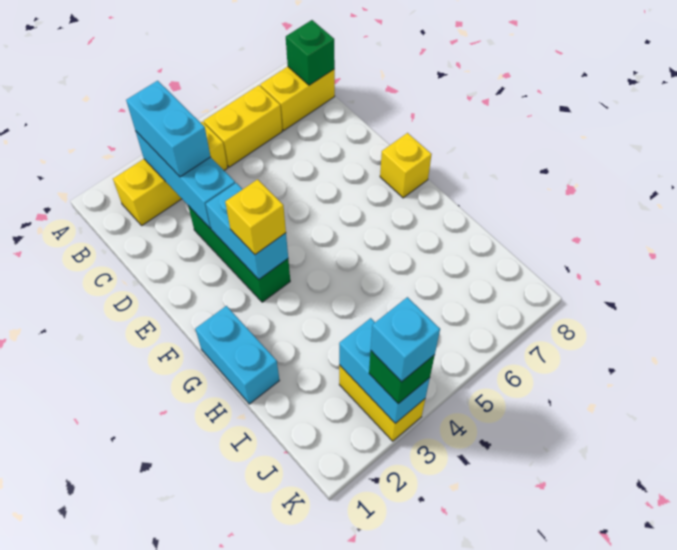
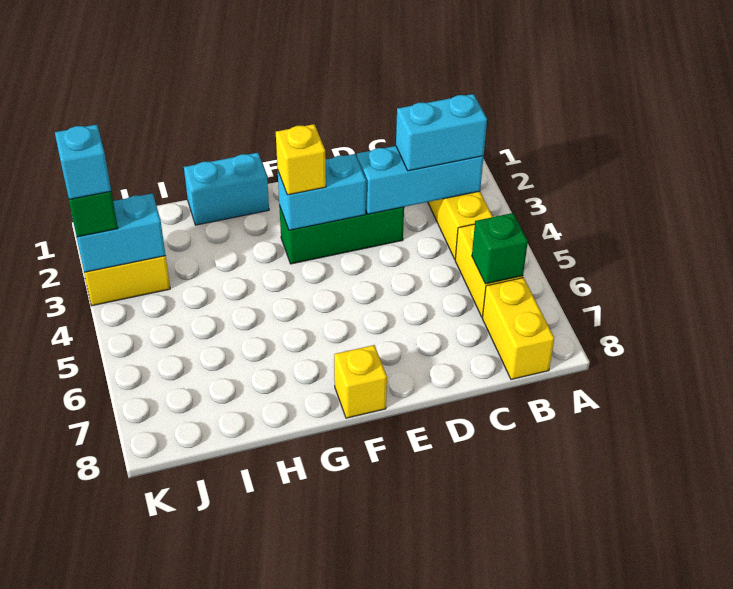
green brick B8 level 2 -> green brick B6 level 2

